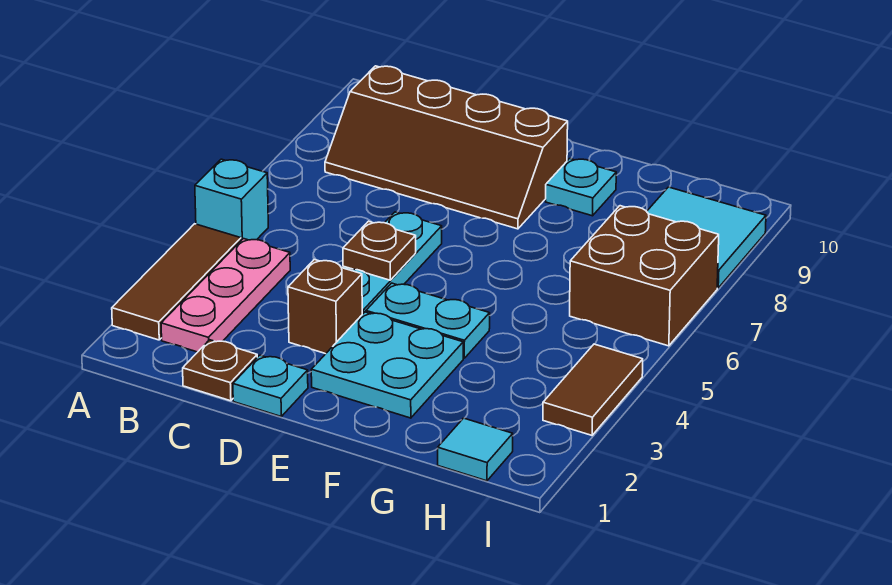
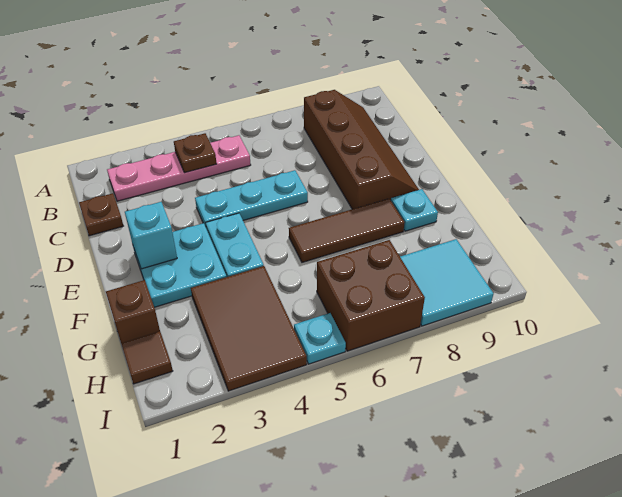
brown tile A2:A4 level 1 -> brown tile F6:F8 level 1
cyan brick A5 level 1 -> cyan brick E2 level 2
pink plate B2:B4 level 1 -> pink plate B2:B5 level 1
brown slope B8:E9 level 1 top 9 -> brown slope B8:E9 level 1 top 8
cyan plate D1 level 1 -> cyan plate I5 level 1
brown brick D3 level 1 -> brown brick G1 level 1
brown plate D5 level 2 -> brown plate B4 level 2
cyan tile H1 level 1 -> brown tile H1 level 1
brown tile I3:I4 level 1 -> brown tile G3:I4 level 1

